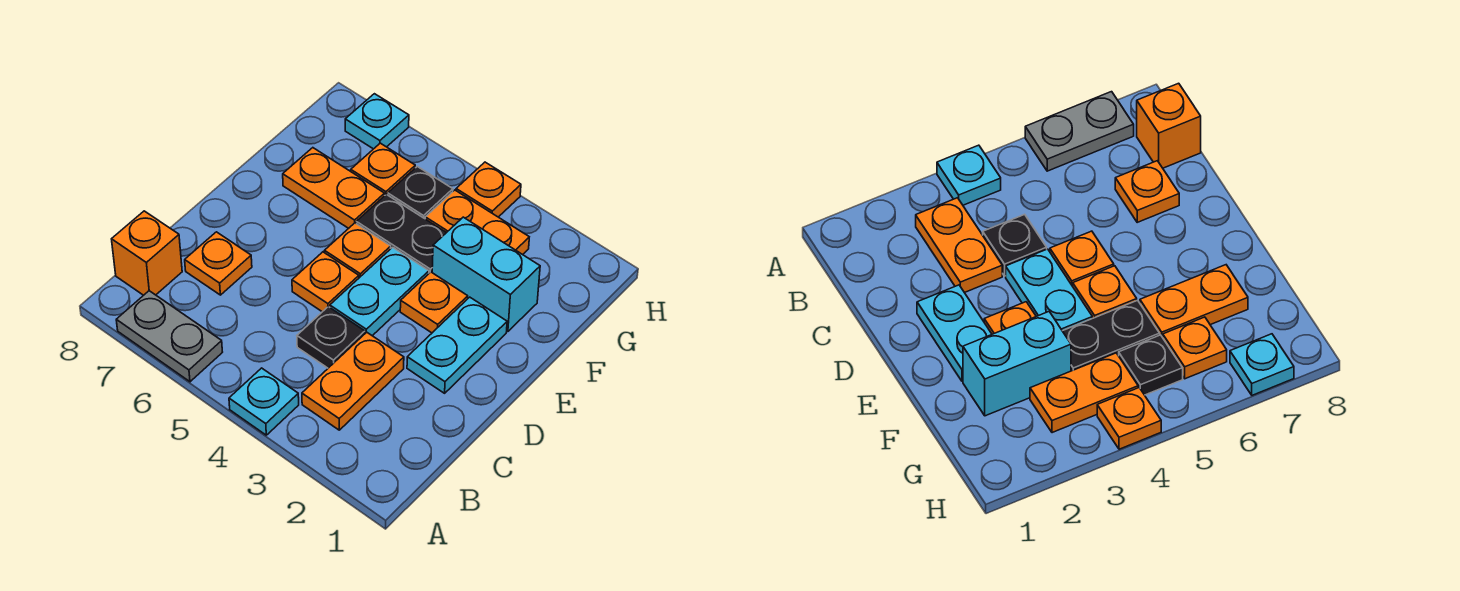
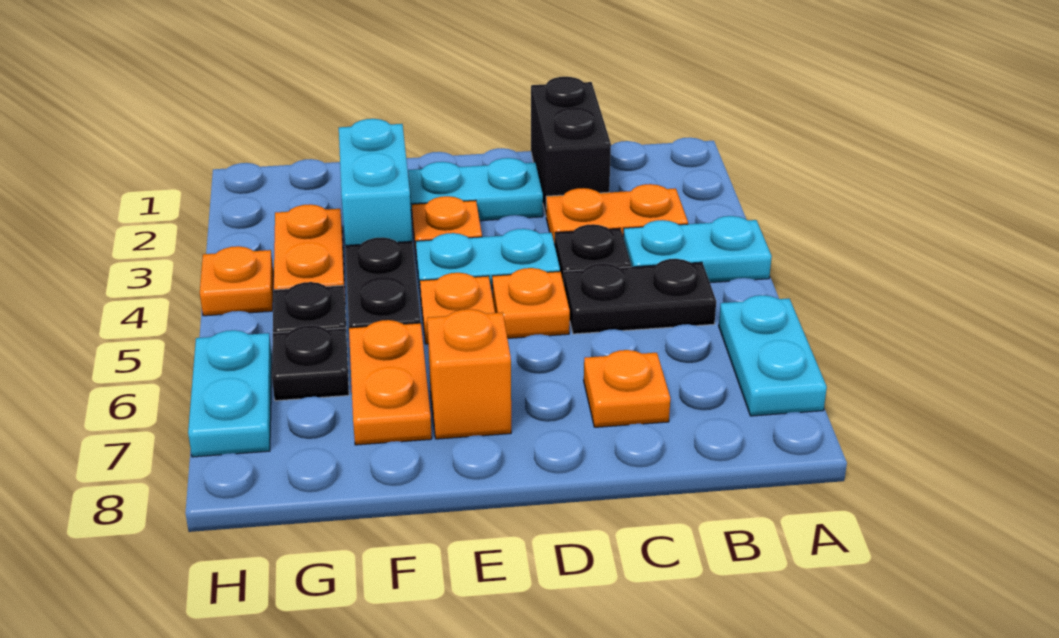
cyan plate A4 level 1 -> cyan plate A4:B4 level 1
grey plate A6:A7 level 1 -> cyan plate A6:A7 level 1
none -> black plate B5:C5 level 1
orange brick B8 level 1 -> orange brick E7 level 1
none -> black brick C1:C2 level 1
orange plate G6 level 1 -> black plate G6 level 1
cyan plate H7 level 1 -> cyan plate H6:H7 level 1

